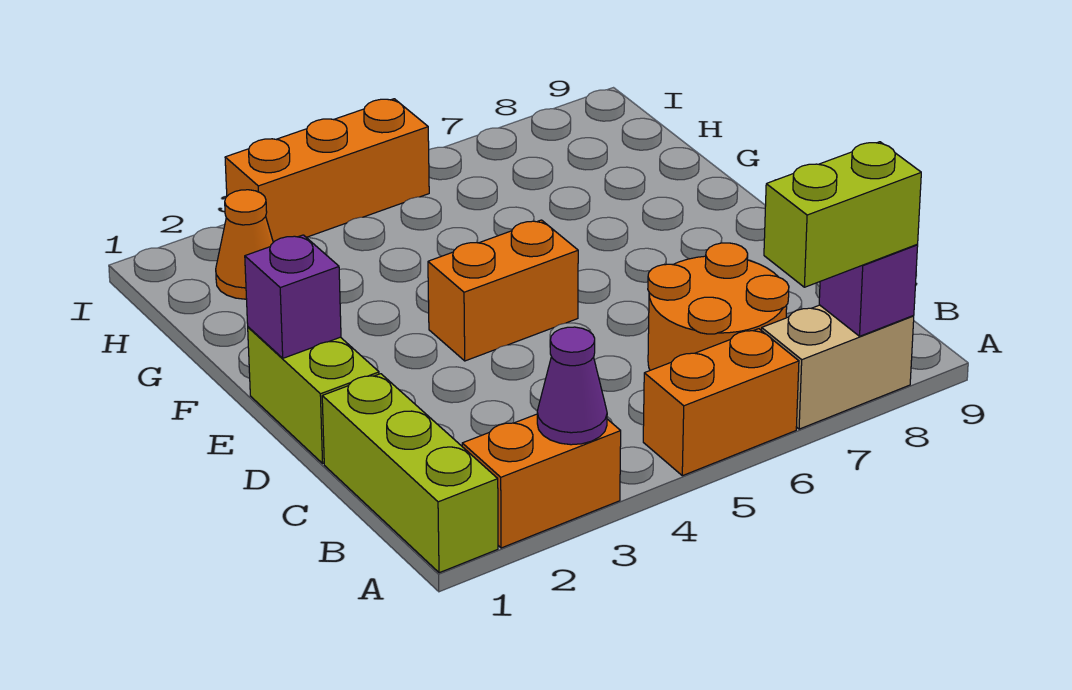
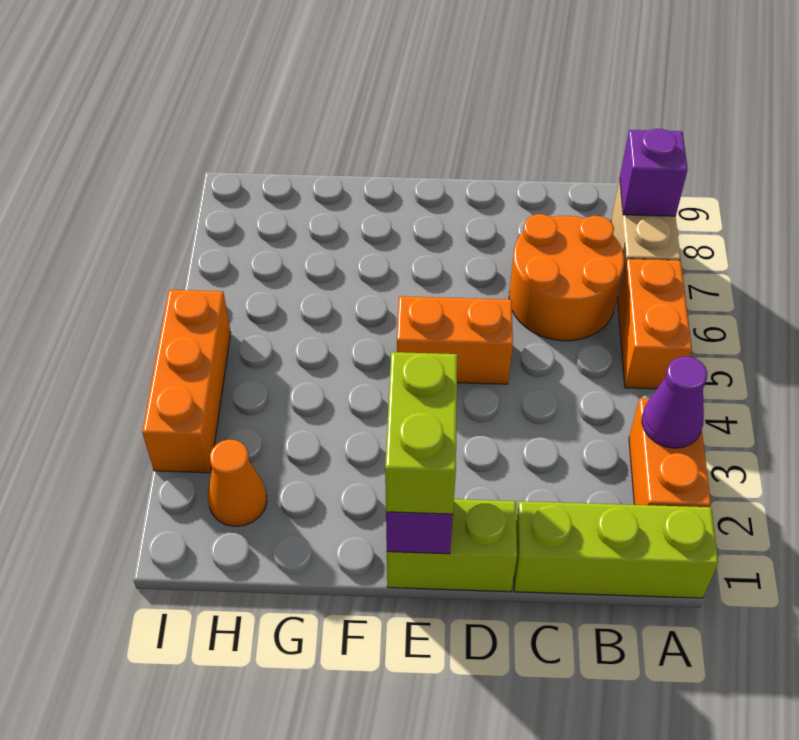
lime brick A7:A8 level 3 -> lime brick E1:E2 level 3
orange brick E4:E5 level 1 -> orange brick D5:E5 level 1

